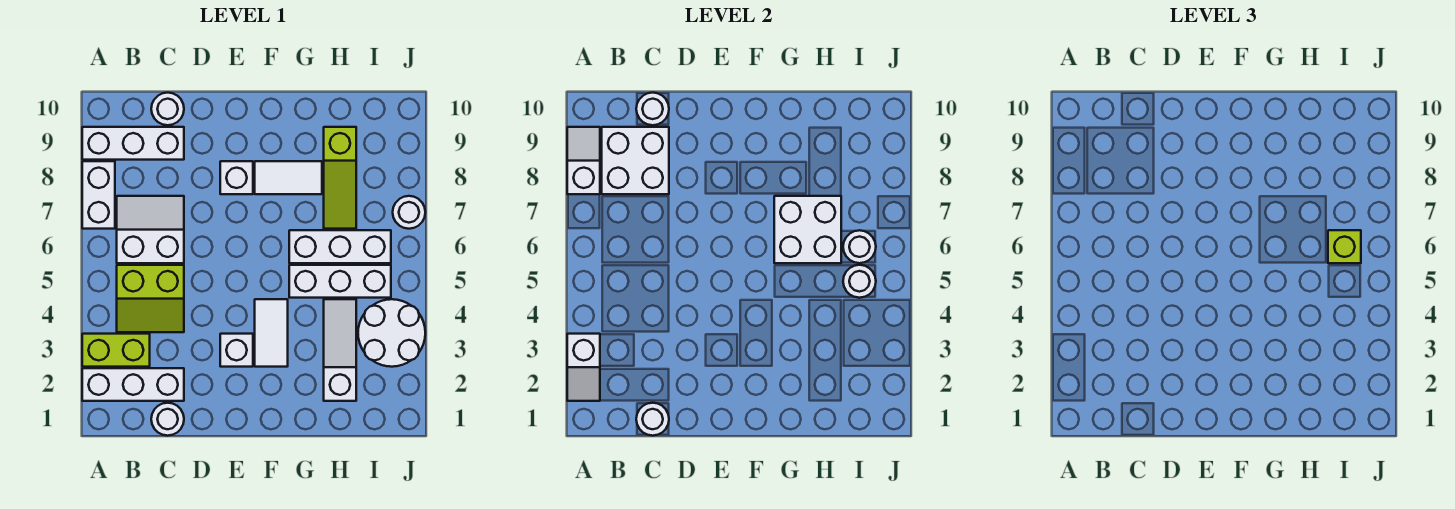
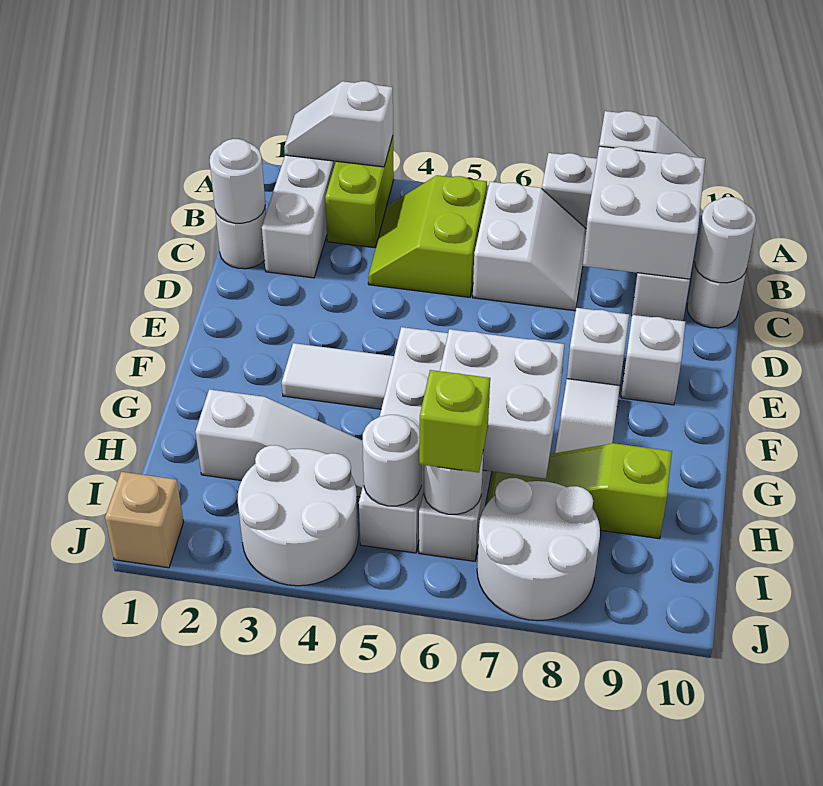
white brick E3 level 1 -> white brick E9 level 1
white brick G5:I5 level 1 -> white brick F5:I5 level 1
none -> tan brick J1 level 1
white round brick J7 level 1 -> white round brick I7:J8 level 1

